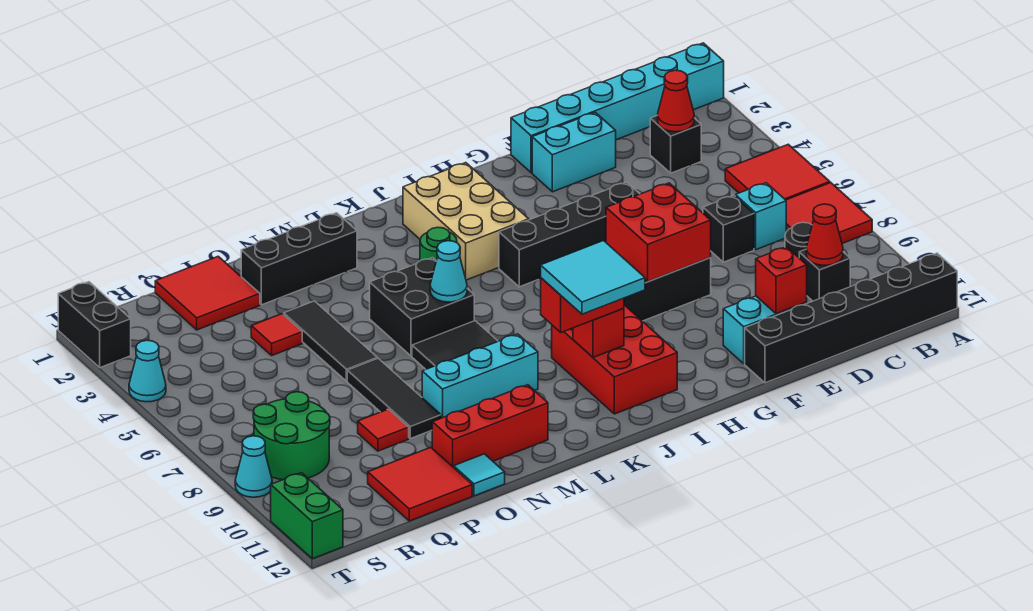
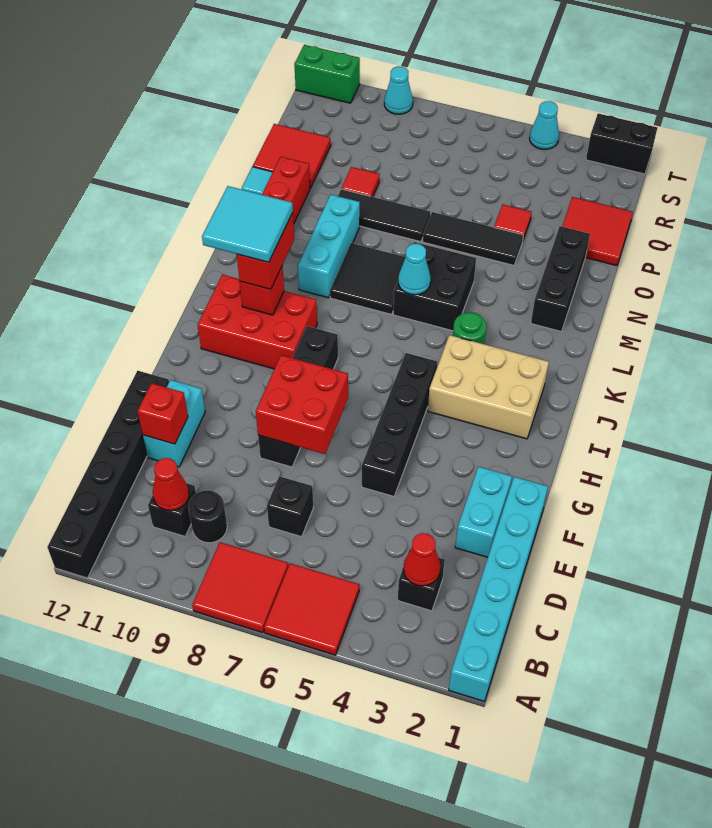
cyan brick C7 level 1 -> none
green round brick R8:S9 level 1 -> none

